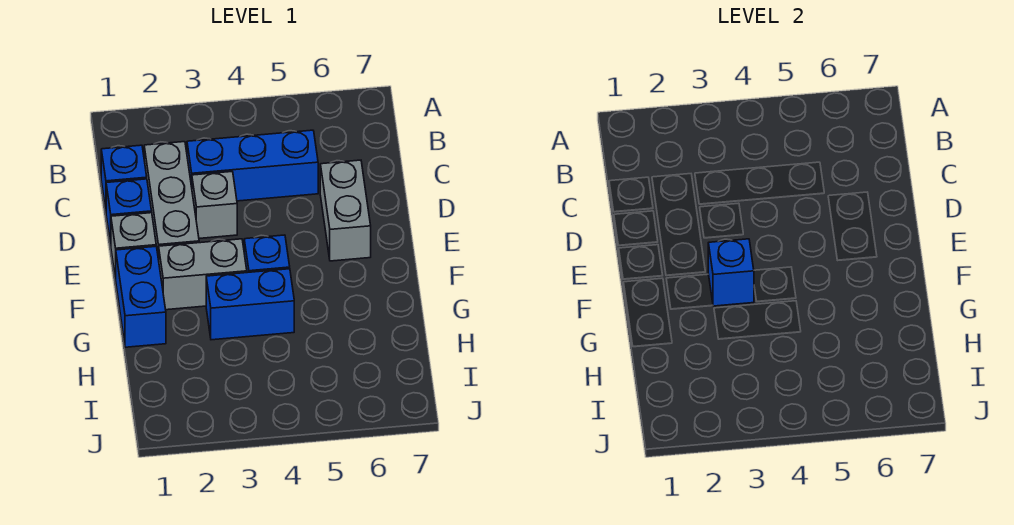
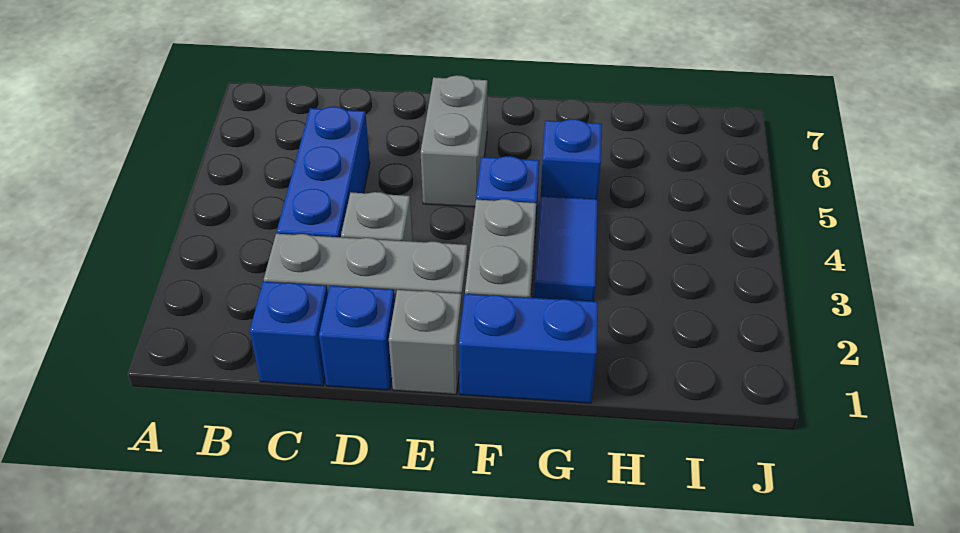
grey brick D6:E6 level 1 -> grey brick E5:E6 level 1
blue brick F3 level 2 -> blue brick G5 level 1
blue brick G3:G4 level 1 -> blue tile G3:G4 level 1

